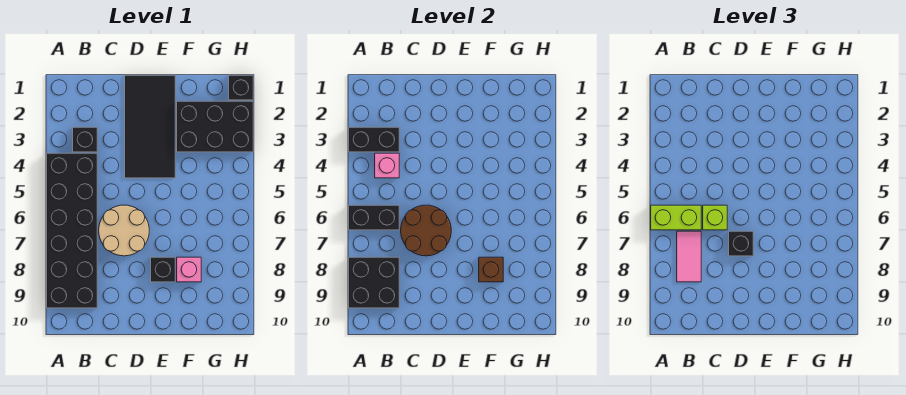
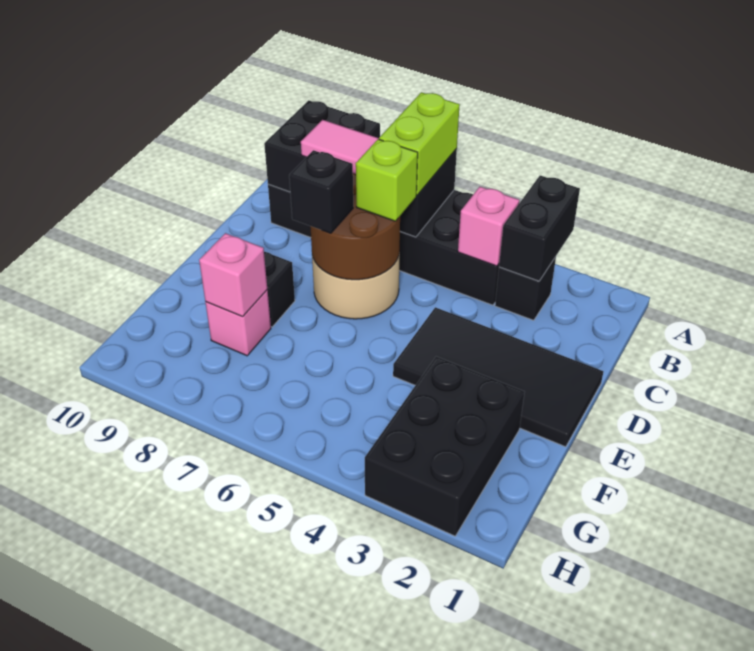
brown brick F8 level 2 -> pink brick F8 level 2
black brick H1 level 1 -> none

